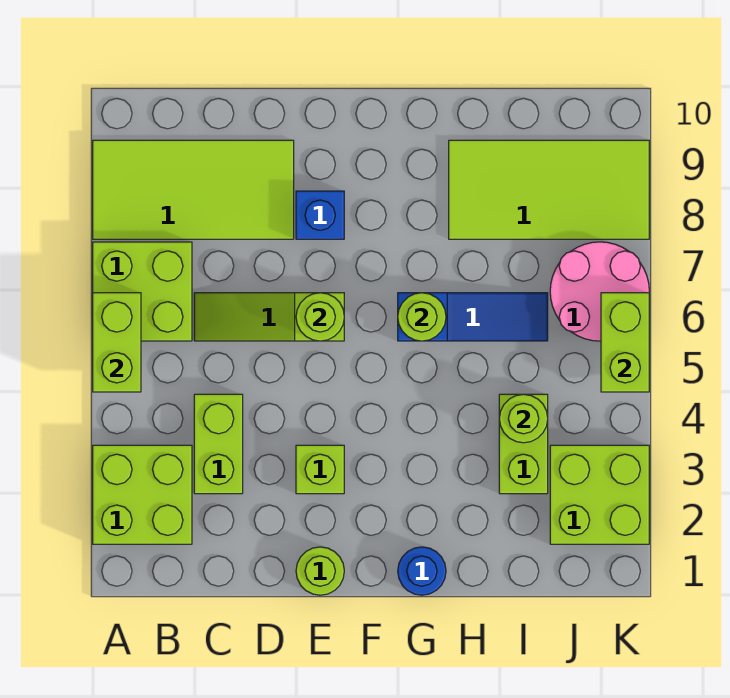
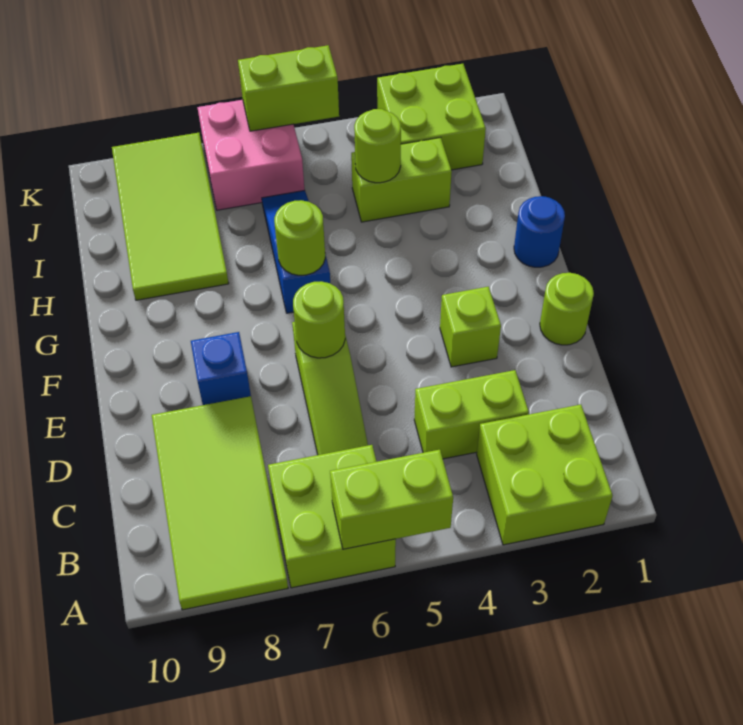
pink round brick J6:K7 level 1 -> pink brick J6:K7 level 1

